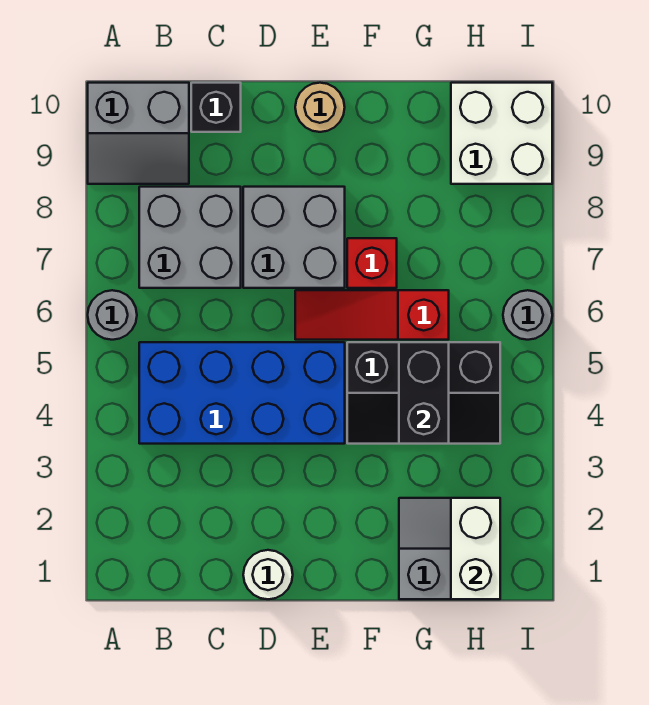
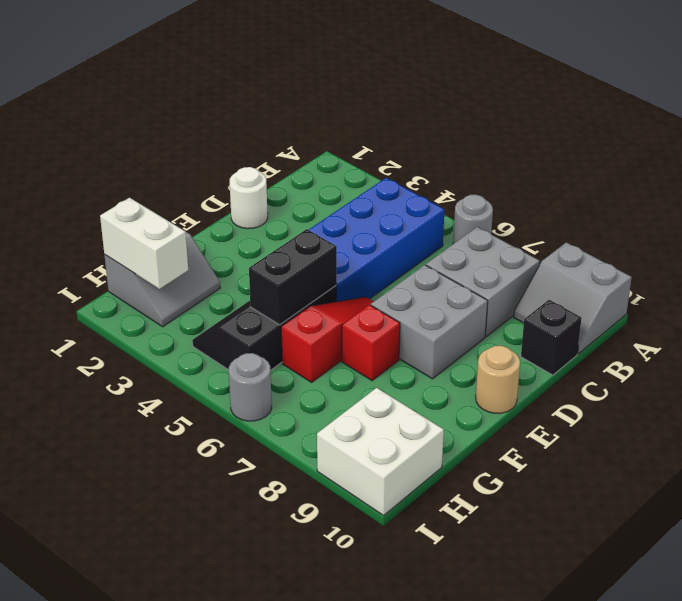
grey slope A9:B10 level 1 top 10 -> grey slope A9:B10 level 1 top A
black brick G4:G5 level 2 -> black brick F5:G5 level 2

